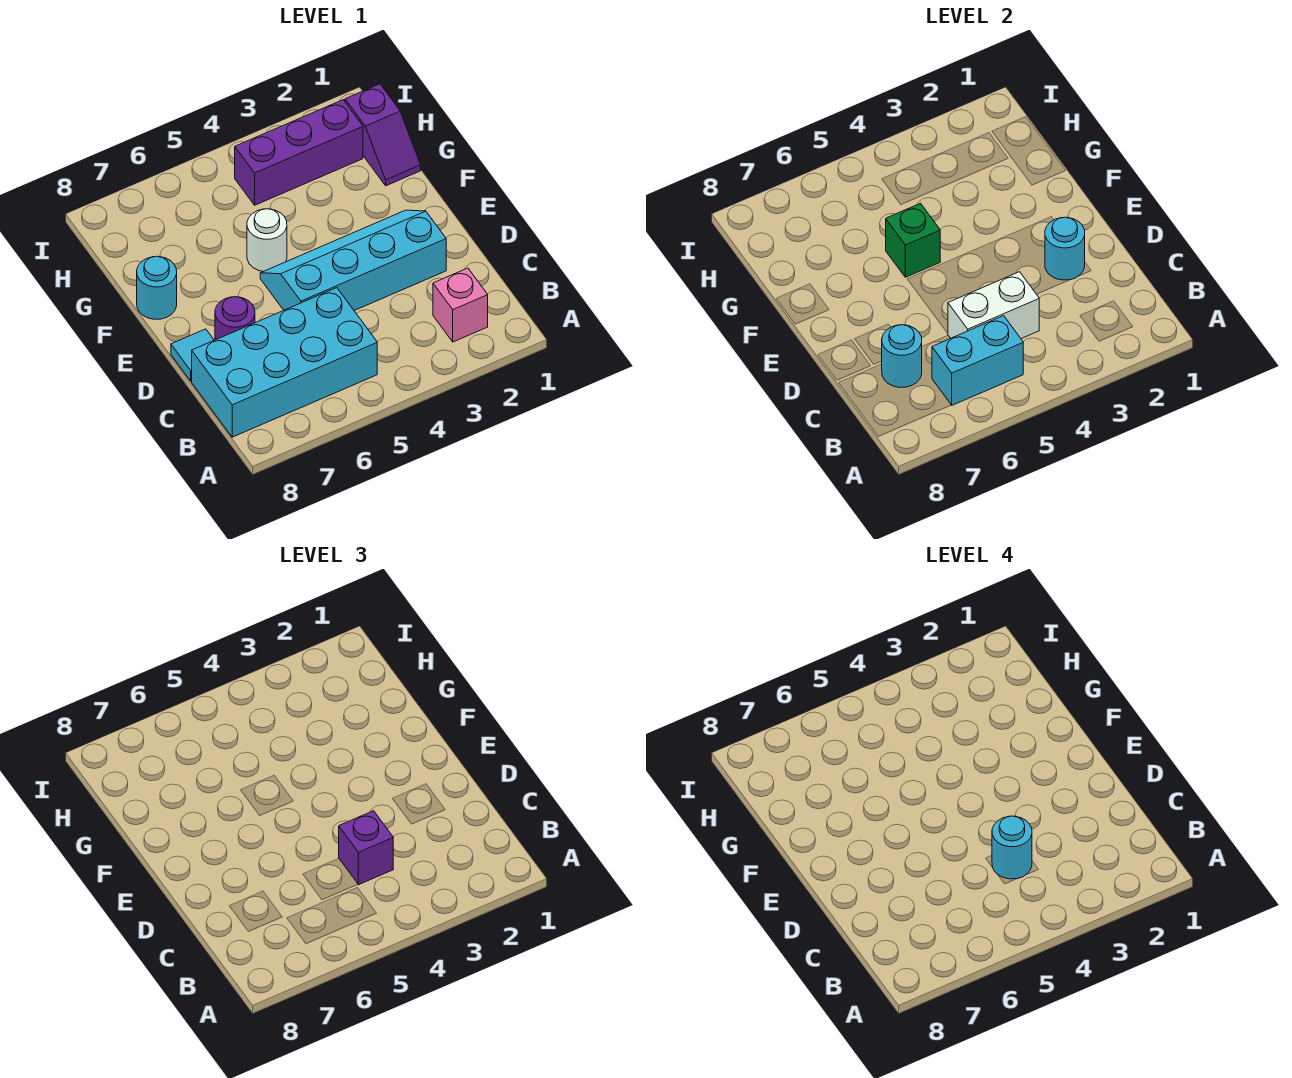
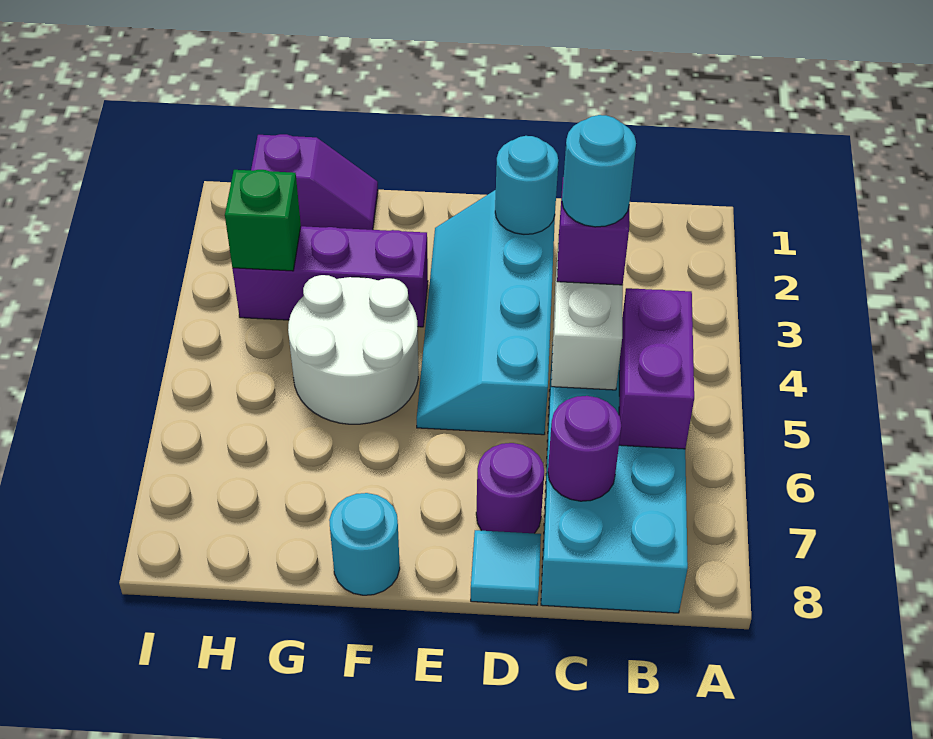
pink brick B2 level 1 -> none
cyan brick B5:B6 level 2 -> purple brick B5:B6 level 2
cyan round brick C7 level 2 -> purple round brick C7 level 2
white round brick F5 level 1 -> white round brick F4:G5 level 1
green brick F5 level 2 -> green brick H3 level 2
purple brick H2:H4 level 1 -> purple brick F3:H3 level 1

